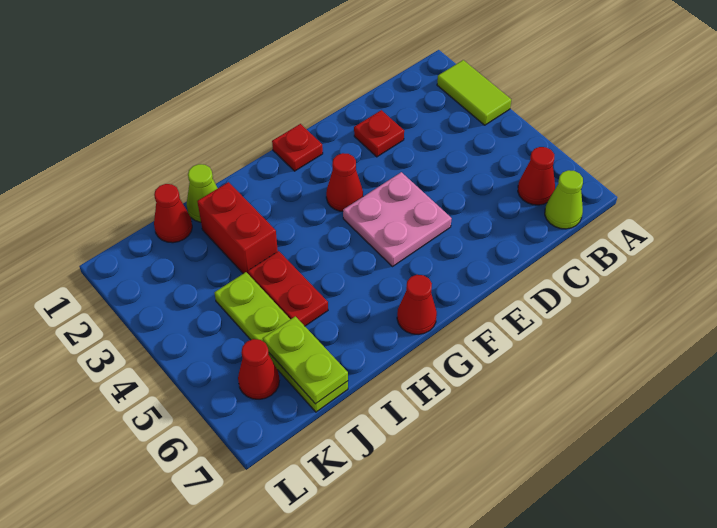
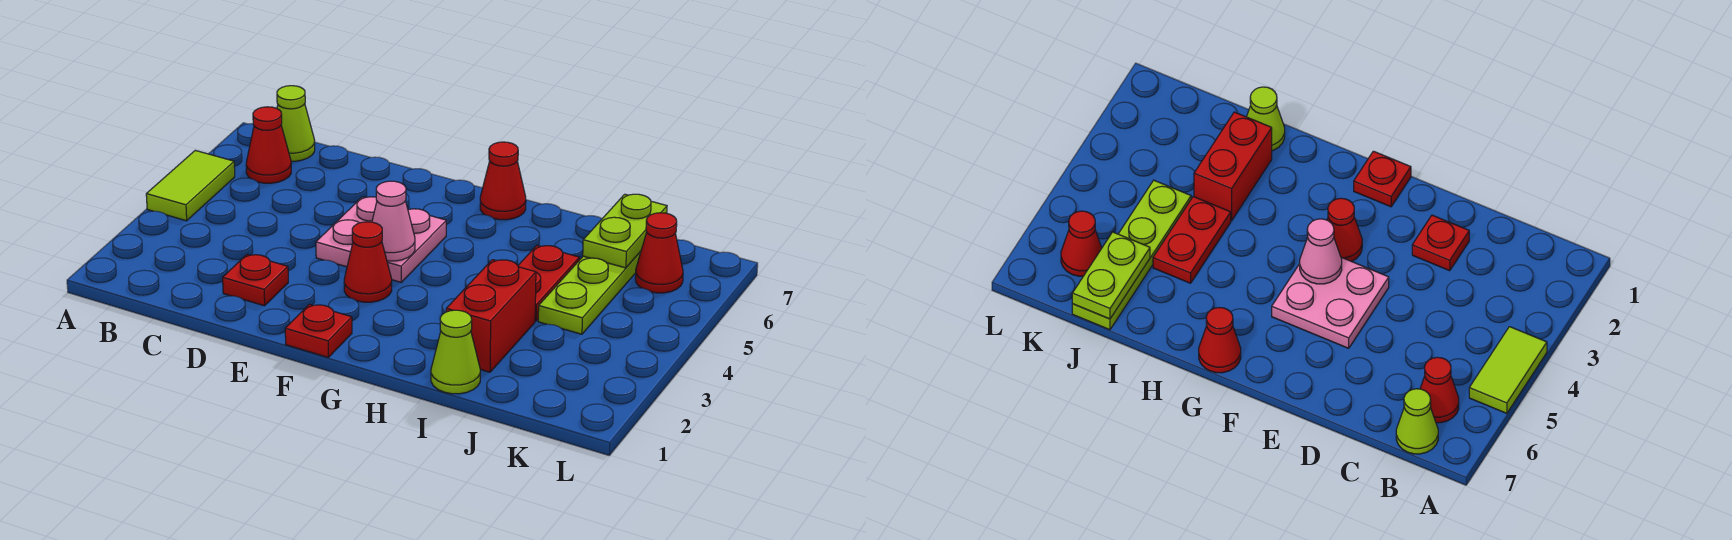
lime tile A2:A3 level 1 -> lime tile A4:A5 level 1
none -> pink cone F4 level 2
red cone J1 level 1 -> none

